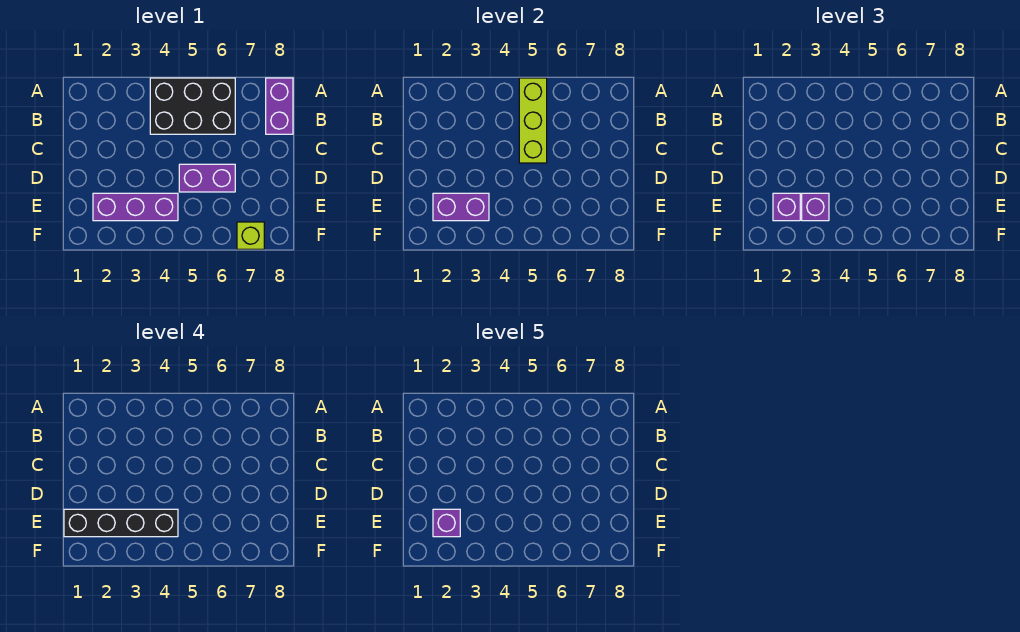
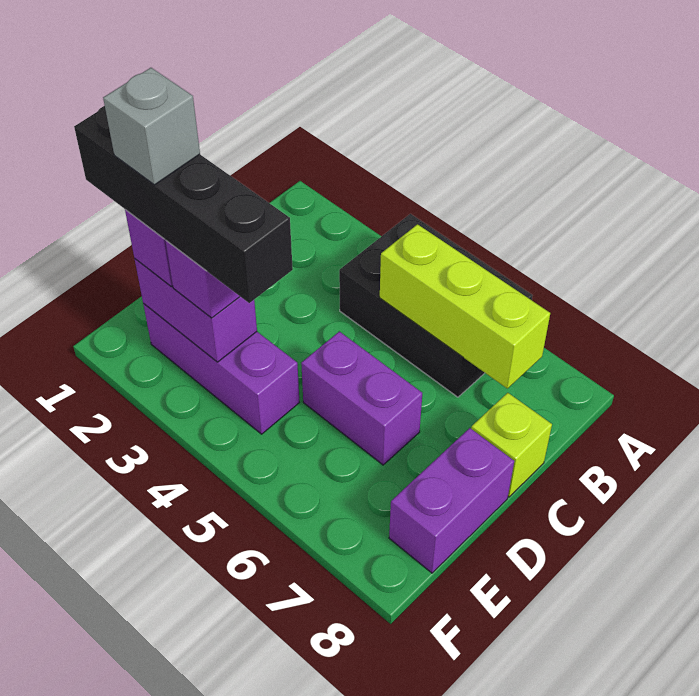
lime brick A5:C5 level 2 -> lime brick B5:B7 level 2
purple brick A8:B8 level 1 -> purple brick D8:E8 level 1
purple brick E2 level 5 -> grey brick E2 level 5
lime brick F7 level 1 -> lime brick C8 level 1

